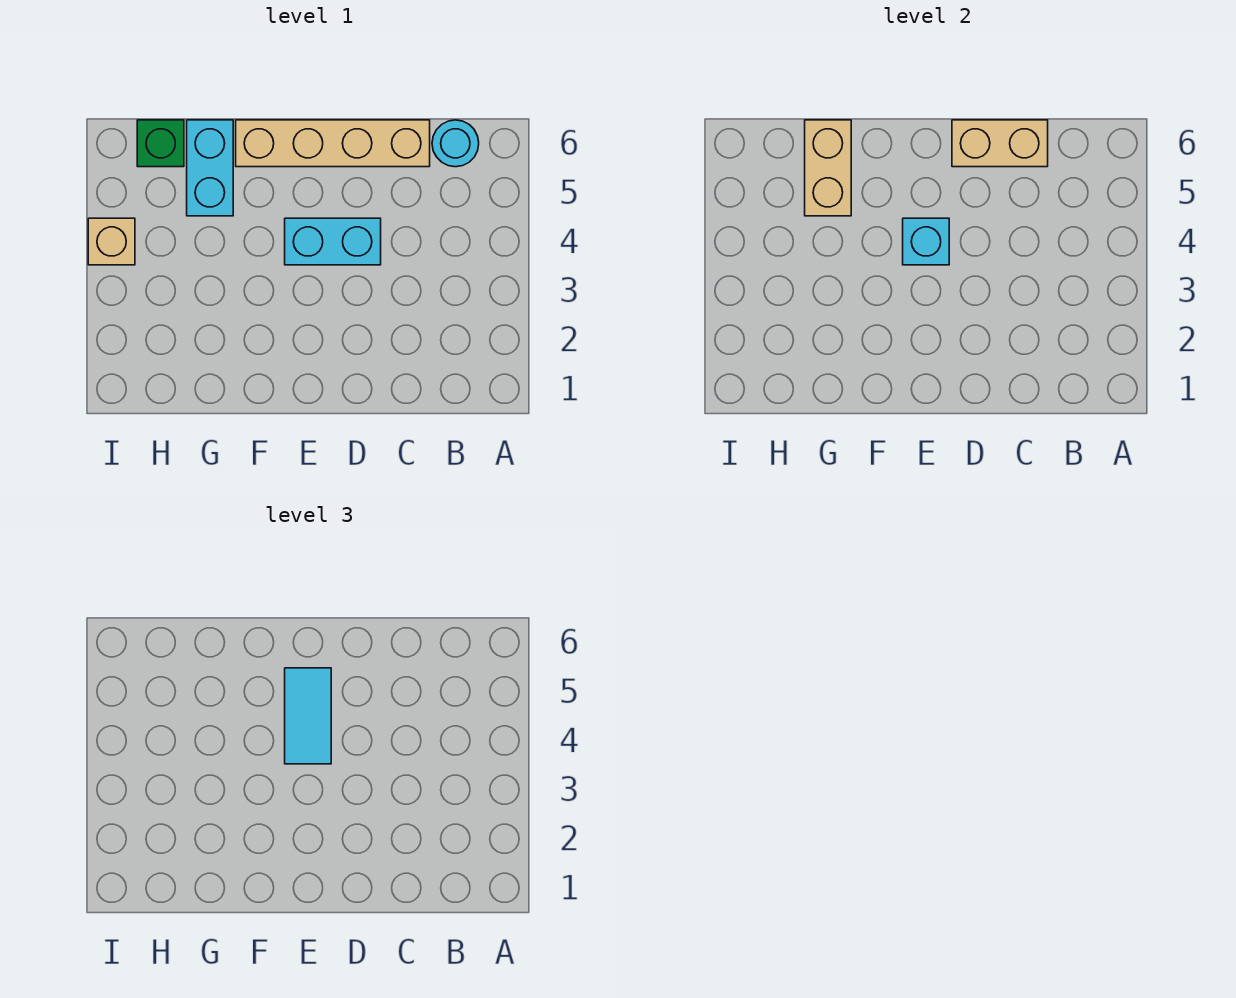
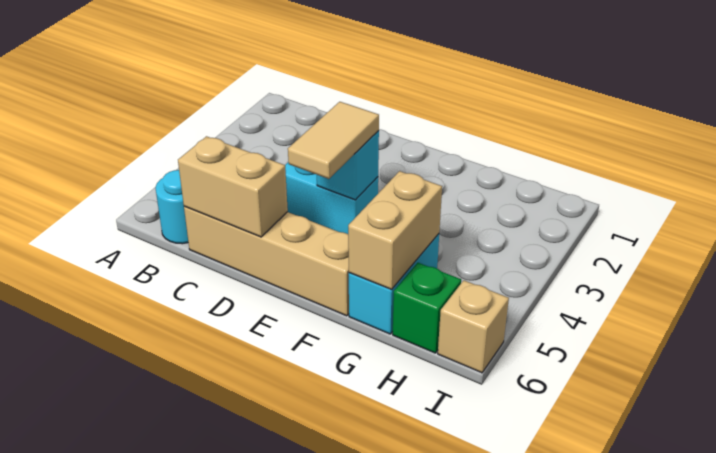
cyan tile E4:E5 level 3 -> tan tile E4:E5 level 3
tan brick I4 level 1 -> tan brick I6 level 1

